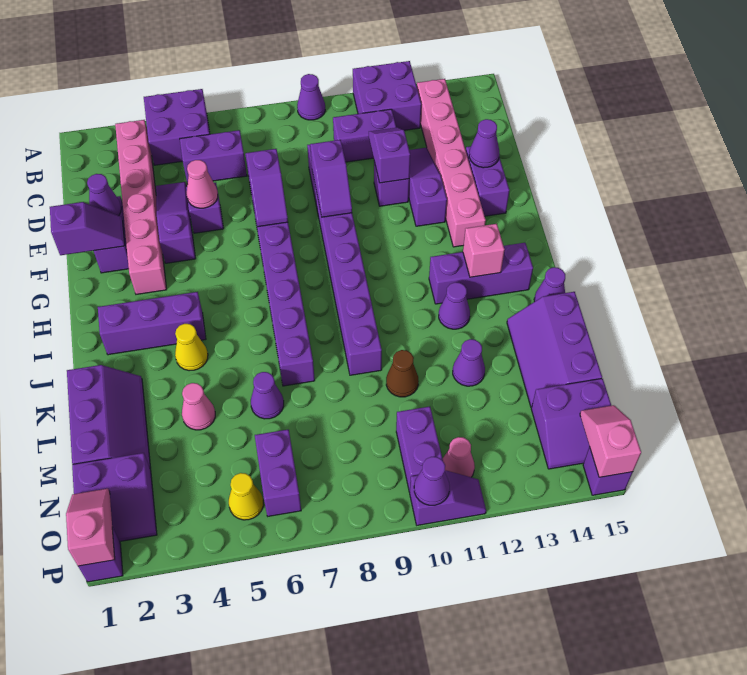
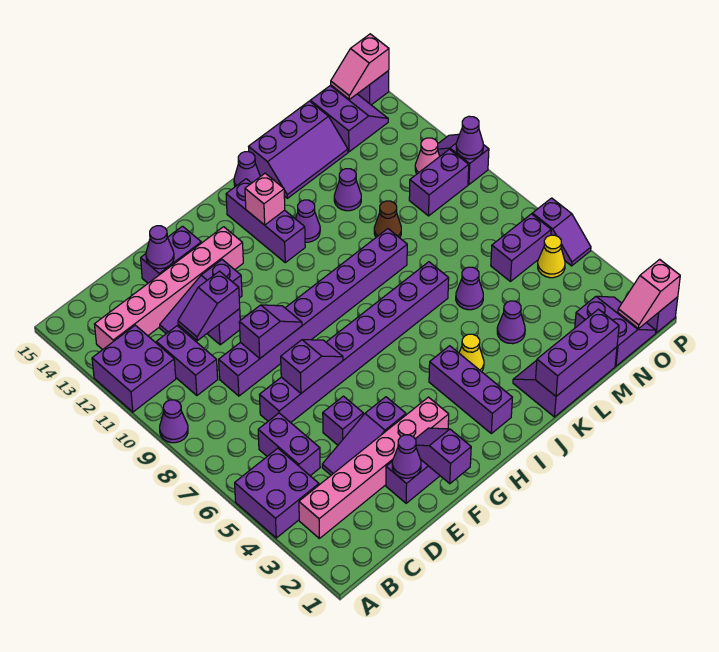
pink cone E5 level 2 -> none
none -> purple brick K1:M1 level 2
pink cone L4 level 1 -> purple cone L4 level 1
none -> purple slope P5:P6 level 1 top 6

